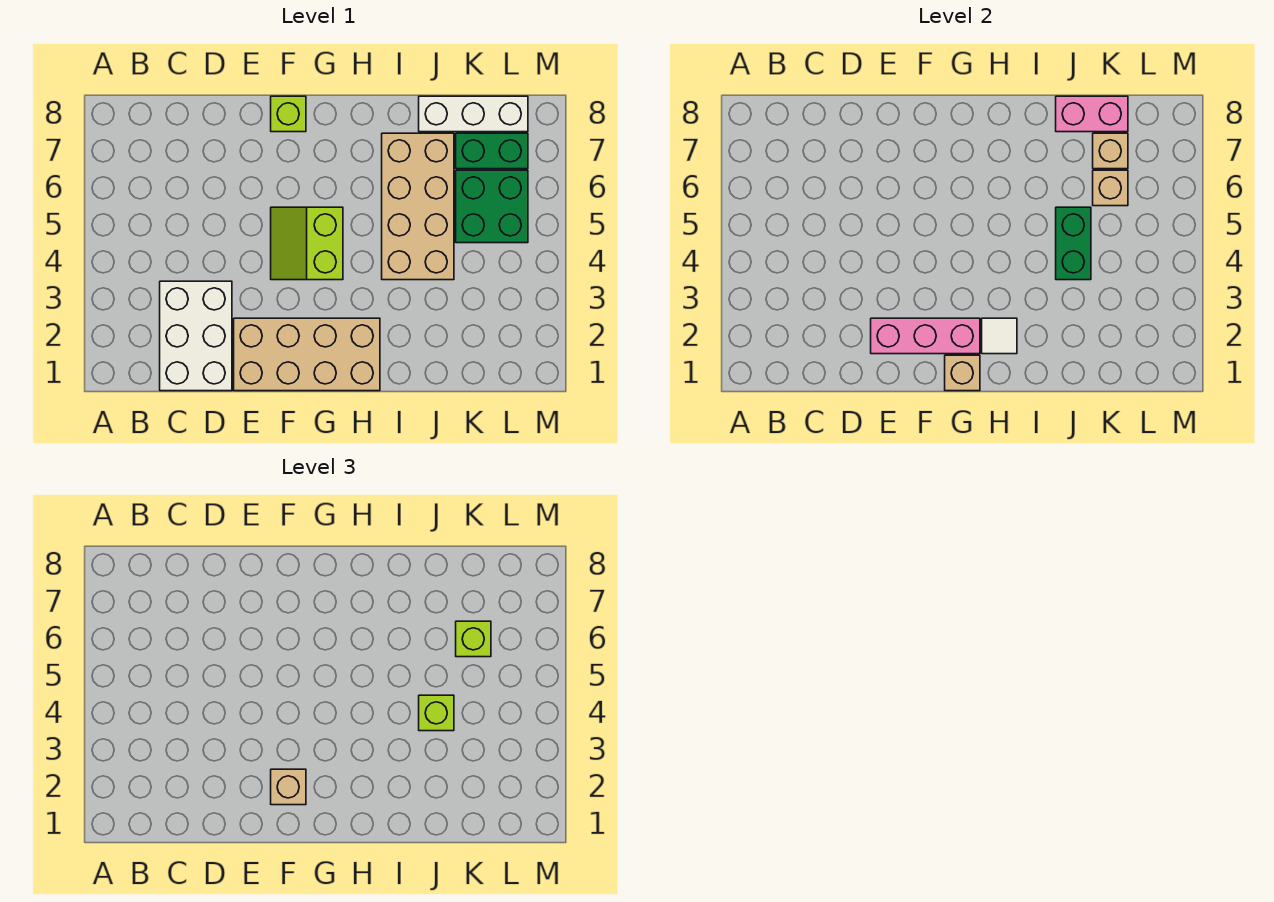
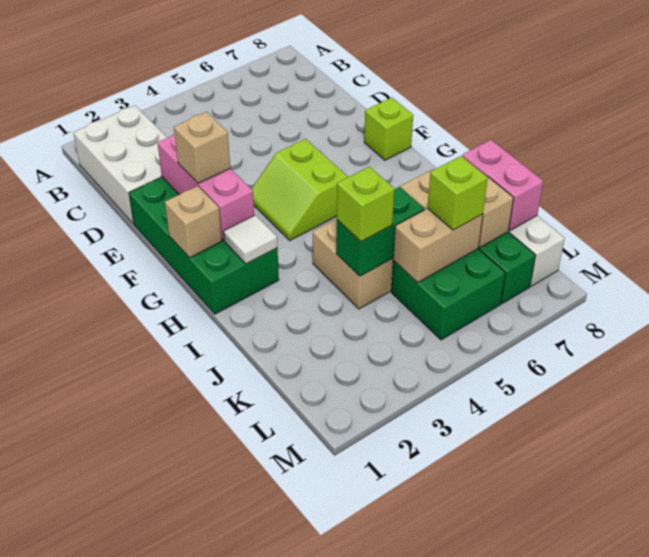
white brick C1:D3 level 1 -> white brick B1:D2 level 1
tan brick E1:H2 level 1 -> green brick E1:H2 level 1
lime slope F4:G5 level 1 top G -> lime slope F4:G5 level 1 top 5
tan brick K6 level 2 -> tan brick K5:K6 level 2

